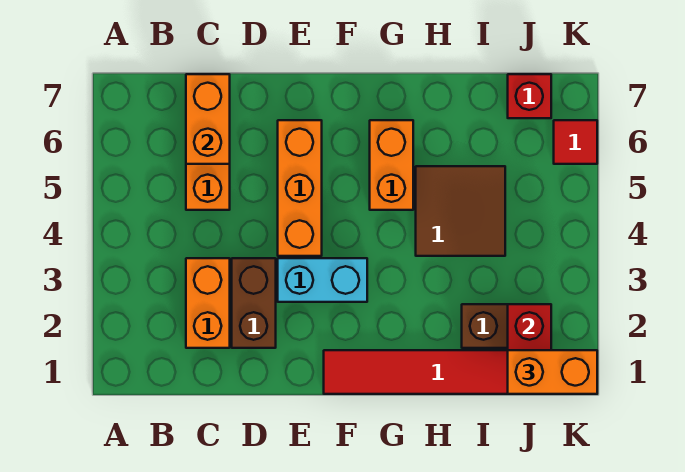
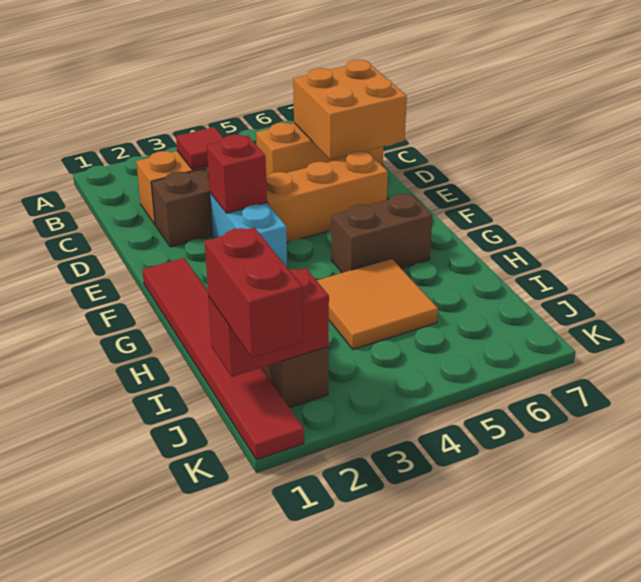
orange brick C6:C7 level 2 -> orange brick C6:D7 level 2
orange brick G5:G6 level 1 -> brown brick G5:G6 level 1
brown tile H4:I5 level 1 -> orange tile H4:I5 level 1
orange brick J1:K1 level 3 -> red brick J1:K1 level 3
red brick J7 level 1 -> red brick E3 level 2
red tile K6 level 1 -> red tile C3 level 2

